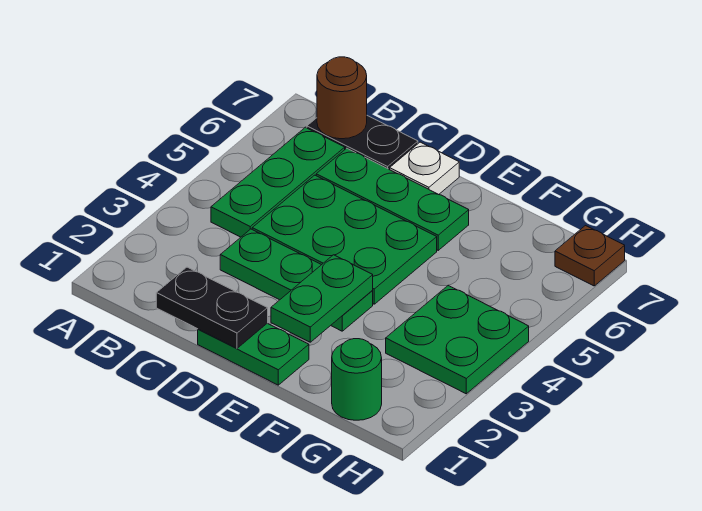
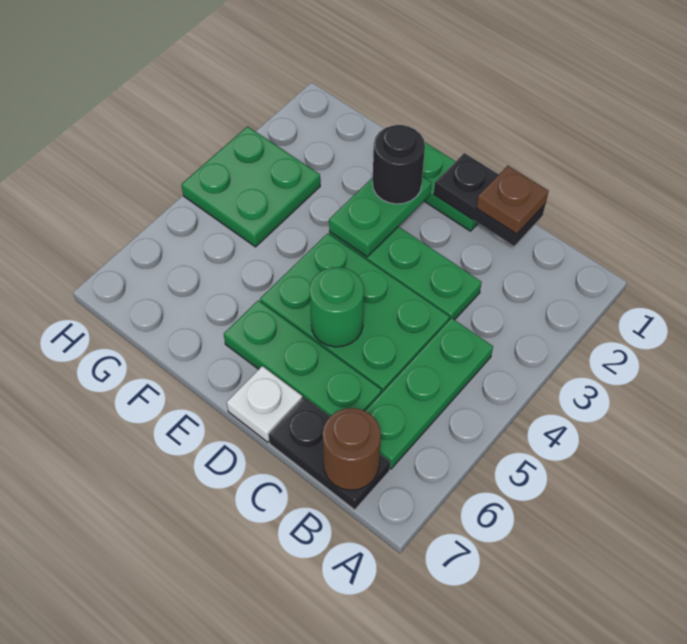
none -> black round brick E2 level 3
green round brick G1 level 1 -> green round brick D5 level 2
brown plate H7 level 1 -> brown plate C1 level 3

